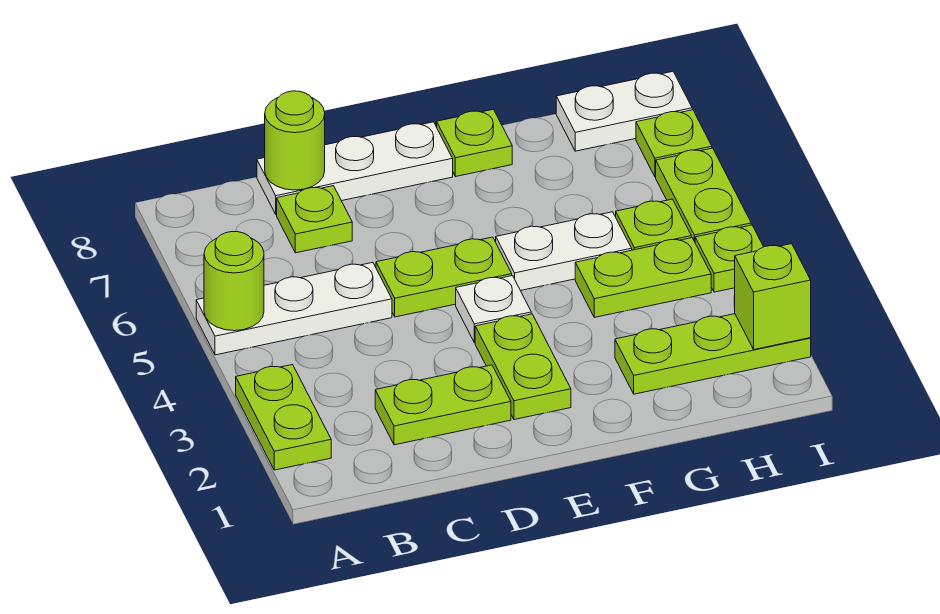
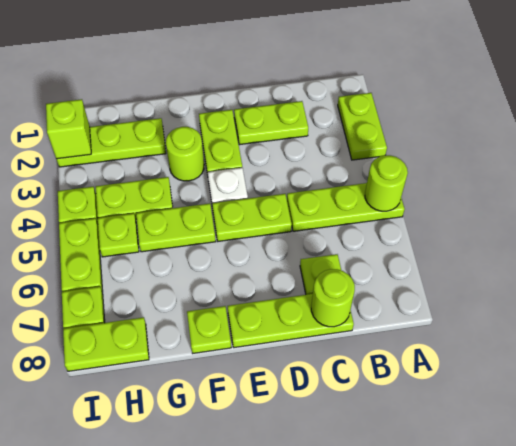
white plate A5:C5 level 1 -> lime plate A5:C5 level 1
white plate C8:E8 level 1 -> lime plate C8:E8 level 1
none -> lime round brick F3 level 1
white plate F5:G5 level 1 -> lime plate F5:G5 level 1
white plate H8:I8 level 1 -> lime plate H8:I8 level 1

